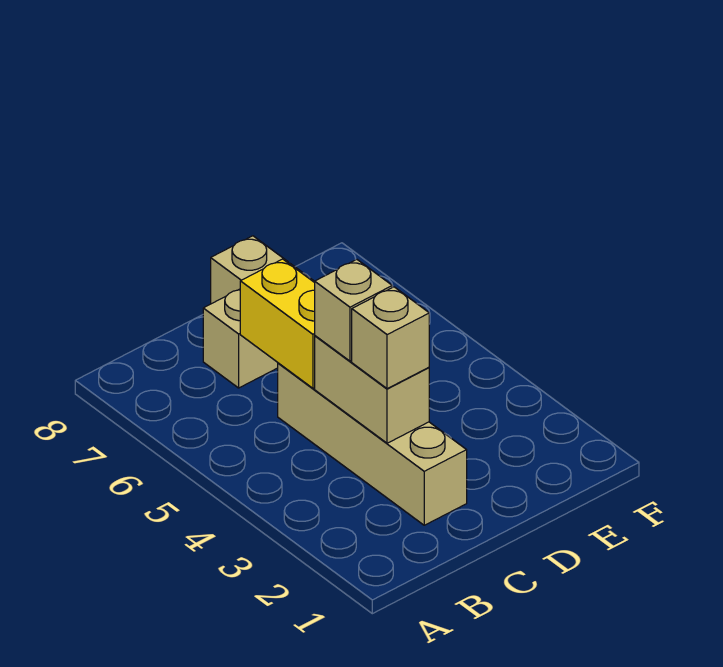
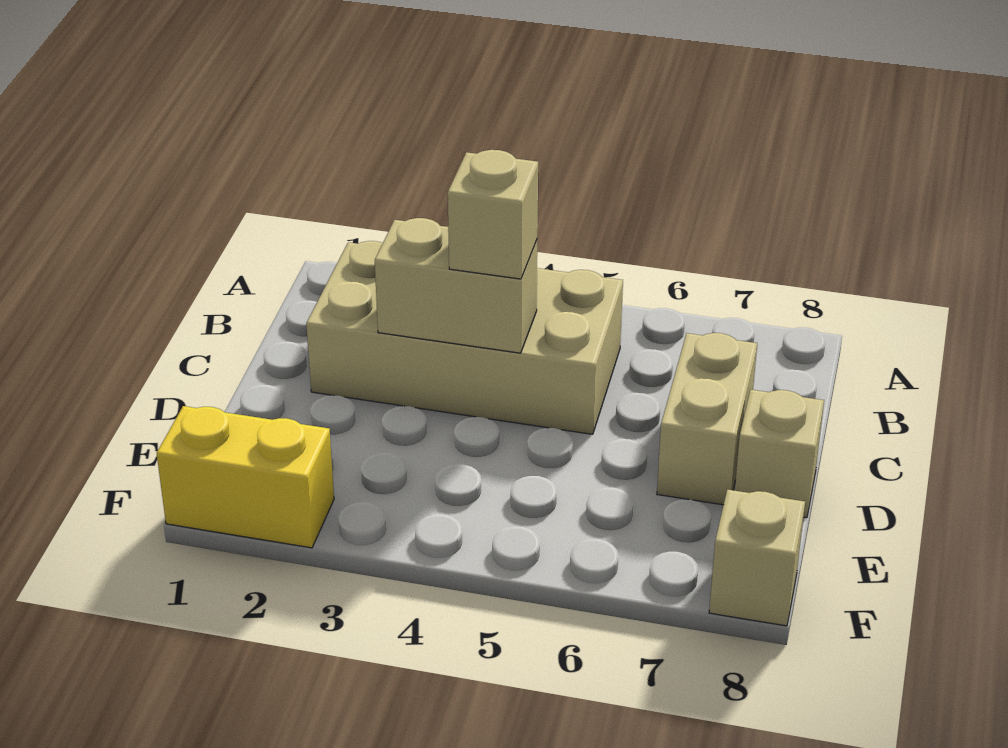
tan brick C2:C5 level 1 -> tan brick B2:C5 level 1
tan brick C3 level 3 -> tan brick F8 level 1
yellow brick C5:C6 level 2 -> yellow brick F1:F2 level 1

